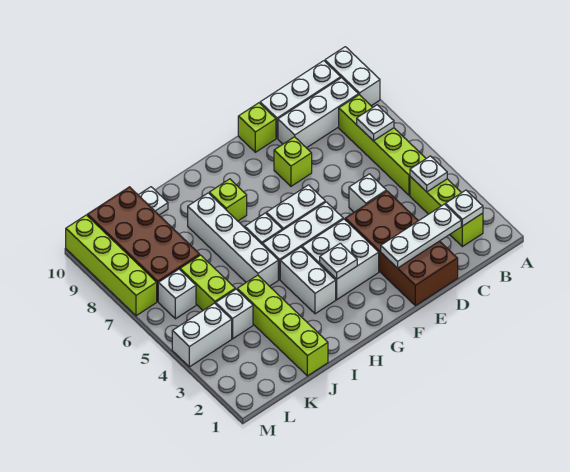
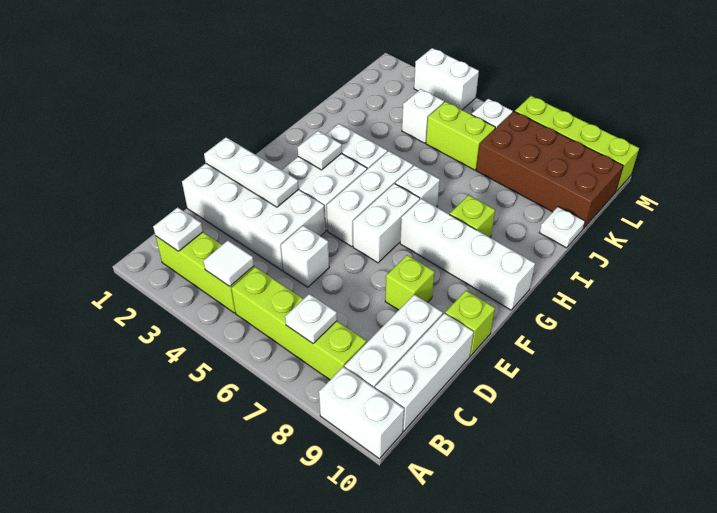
white plate B4 level 2 -> white tile B4 level 2
white plate C2:E2 level 2 -> white plate E1:E3 level 2
brown brick D1:E4 level 1 -> white brick D1:E4 level 1
white brick I5:I8 level 1 -> white brick G7:G10 level 1
lime brick J1:J4 level 1 -> none
white brick L4:M4 level 1 -> white brick M3:M4 level 1

